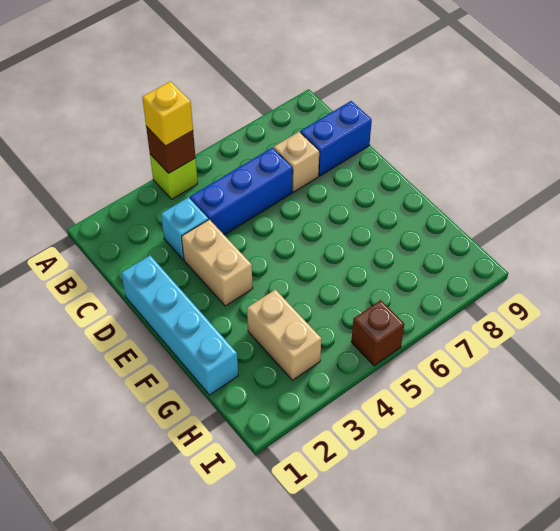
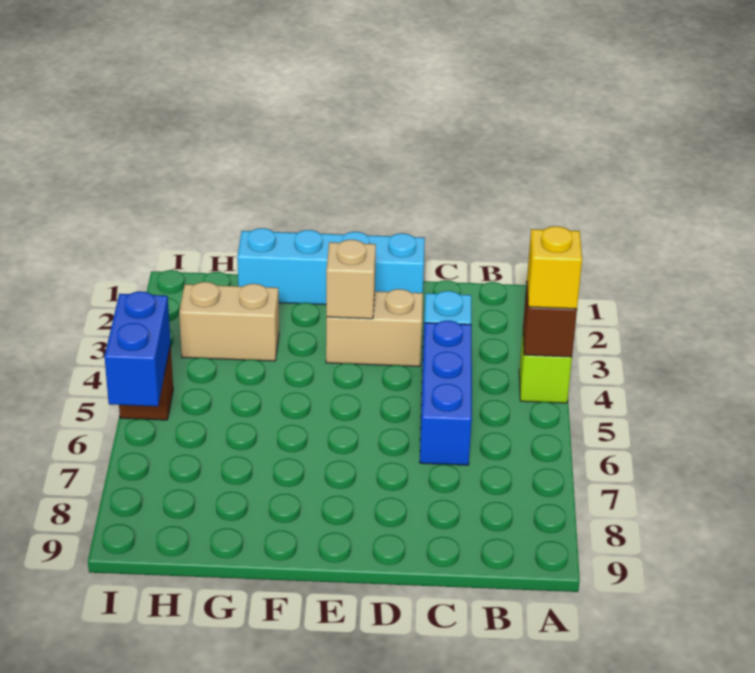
tan brick C7 level 1 -> tan brick E3 level 2
blue brick C8:C9 level 1 -> blue brick I5:I6 level 2

